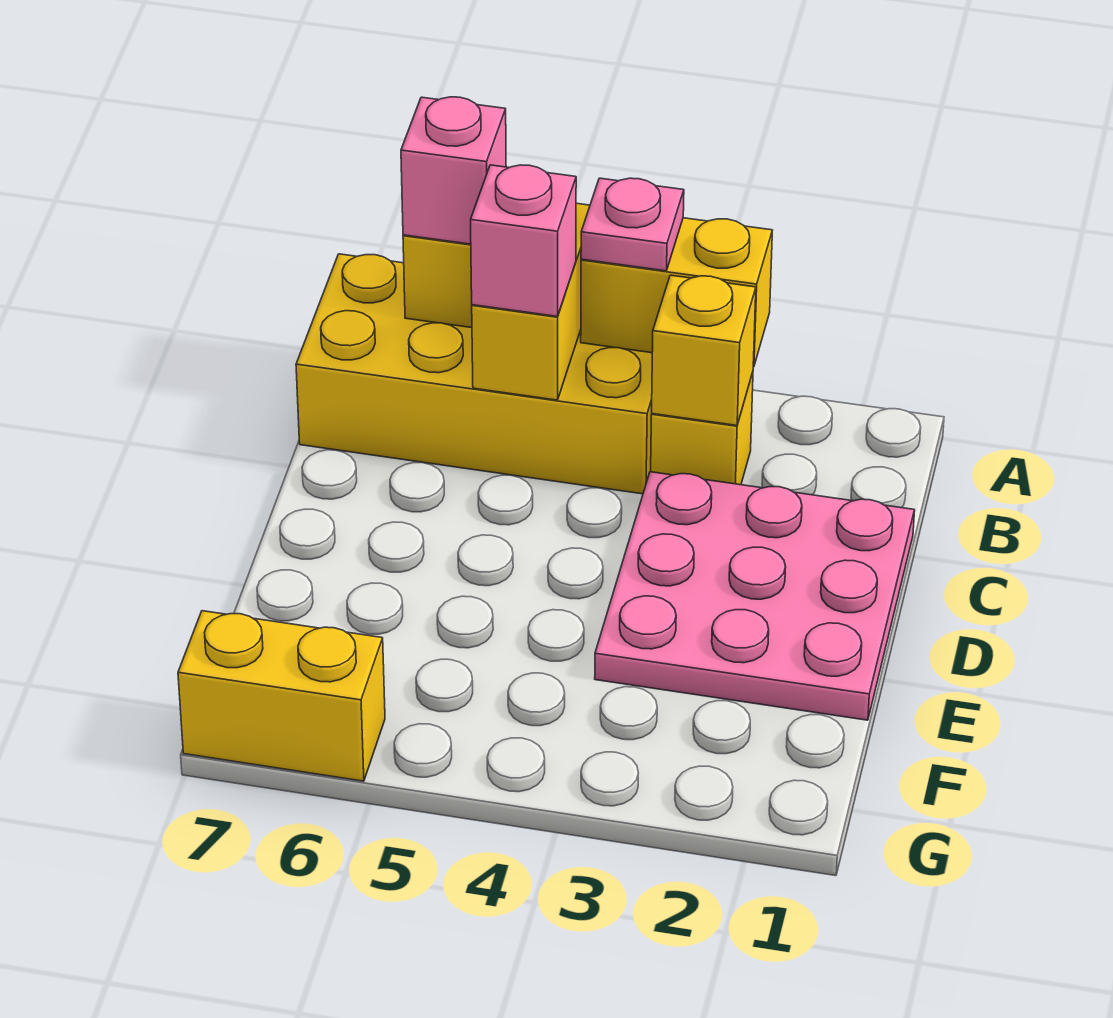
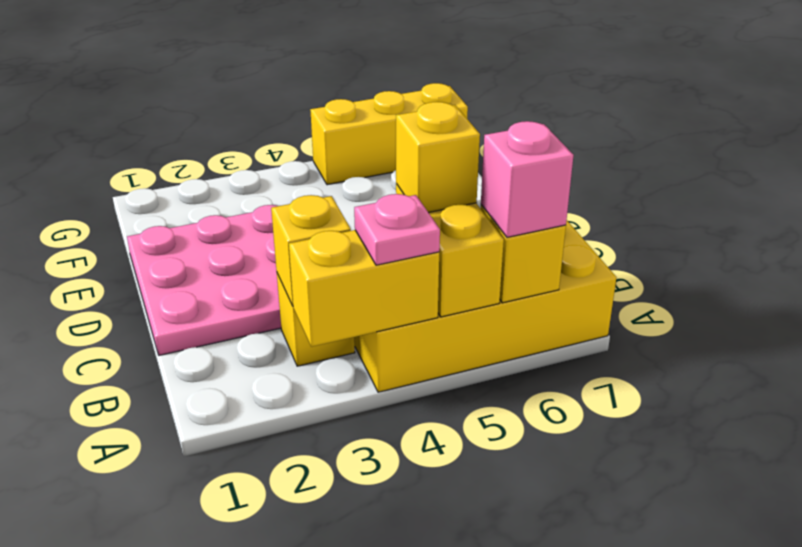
pink brick B5 level 3 -> yellow brick B5 level 3
yellow brick G6:G7 level 1 -> yellow brick G5:G7 level 1

